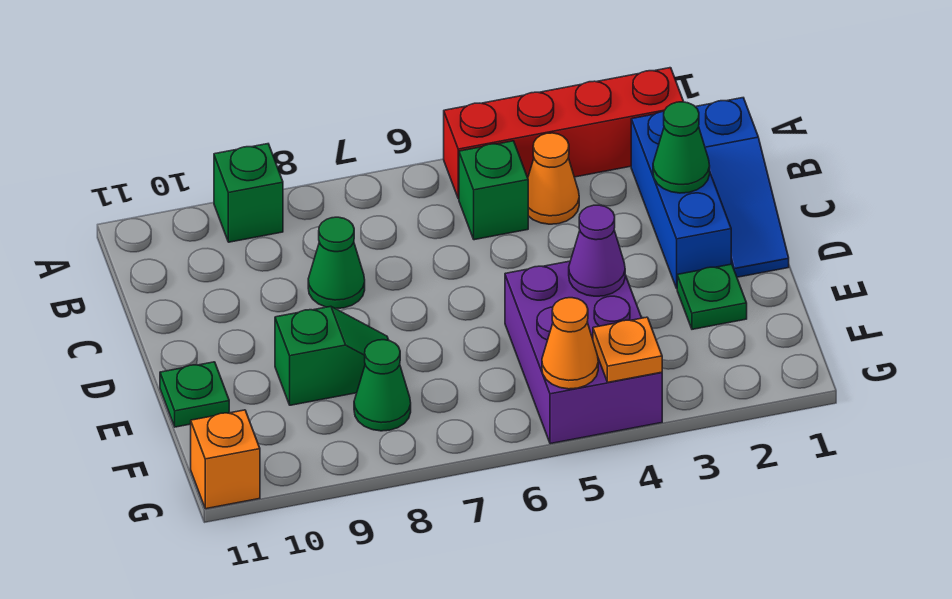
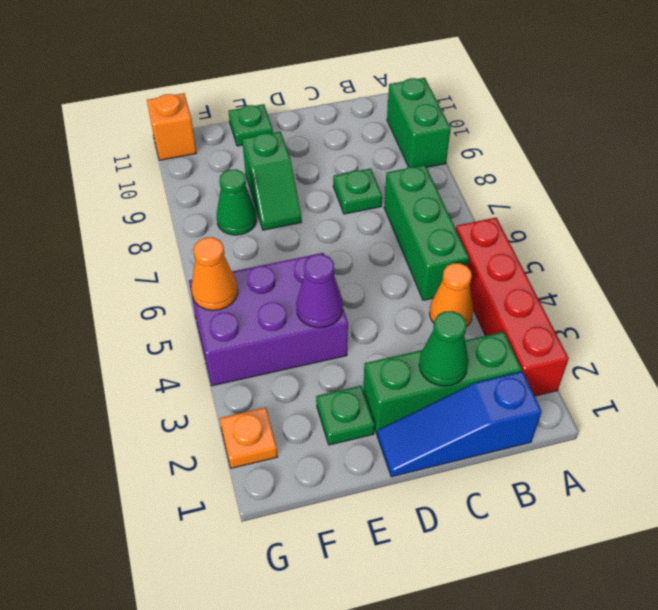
green brick A9 level 1 -> green brick A9:A10 level 1
blue brick B2:D2 level 1 -> green brick B2:D2 level 1
green brick B5 level 1 -> green brick B5:B7 level 1
green cone C8 level 1 -> green plate C8 level 1
orange plate G4 level 2 -> orange plate G2 level 1

